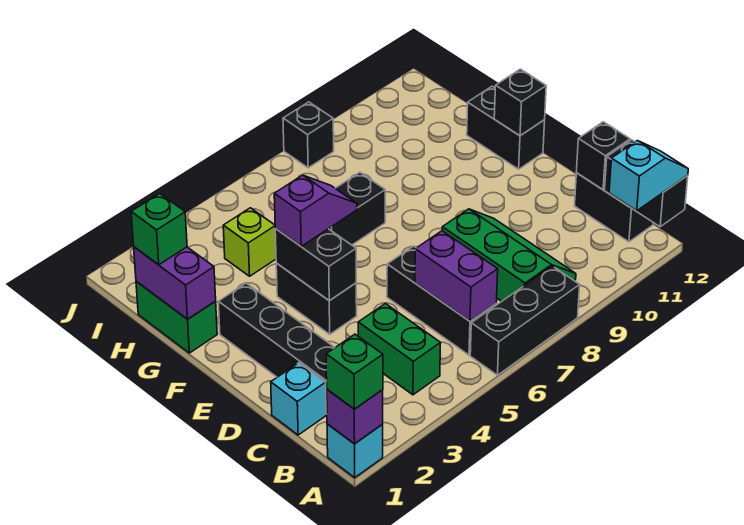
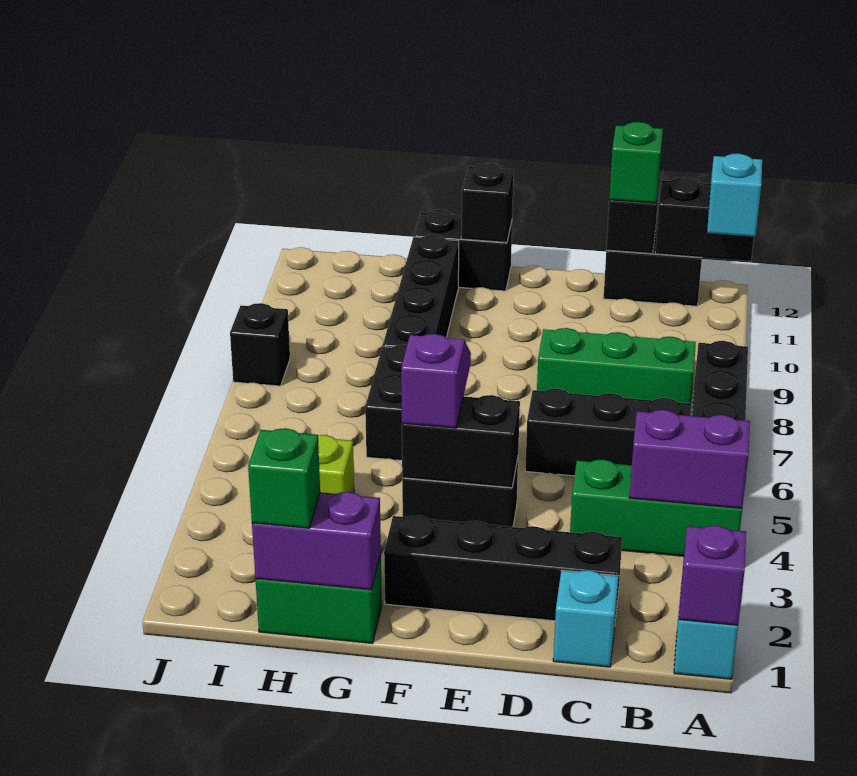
green brick A1 level 3 -> green brick C12 level 3
green brick B4:C4 level 1 -> green brick A4:C4 level 1
purple brick B6:C6 level 2 -> purple brick A4:B4 level 2
none -> black brick G8:G11 level 1

